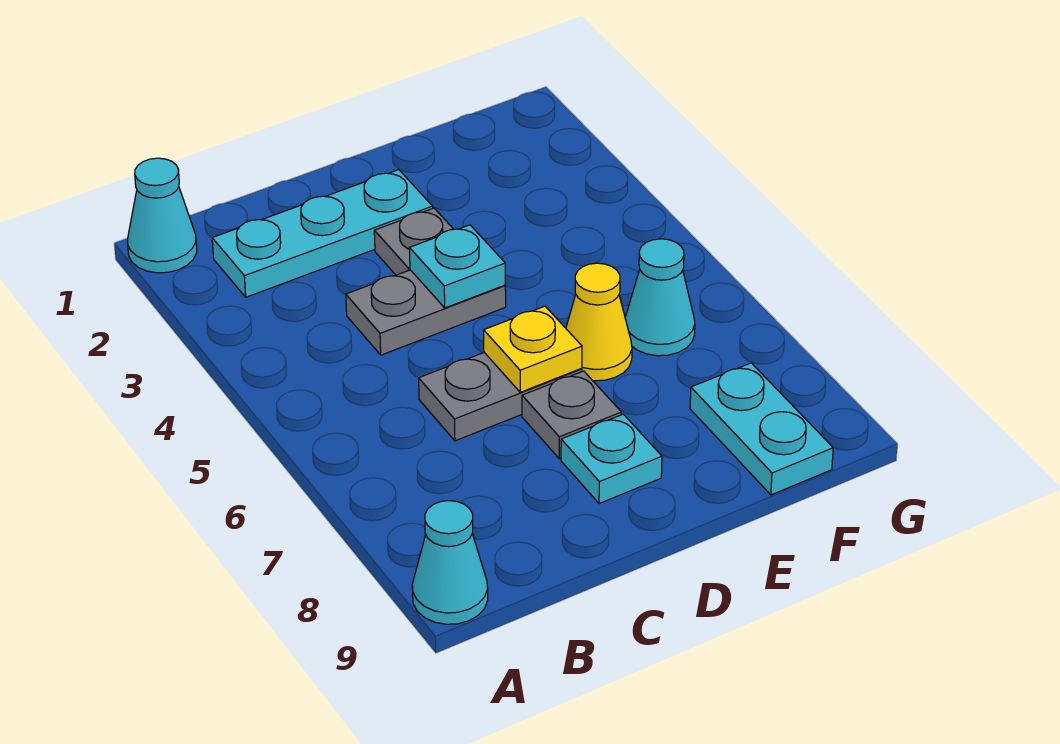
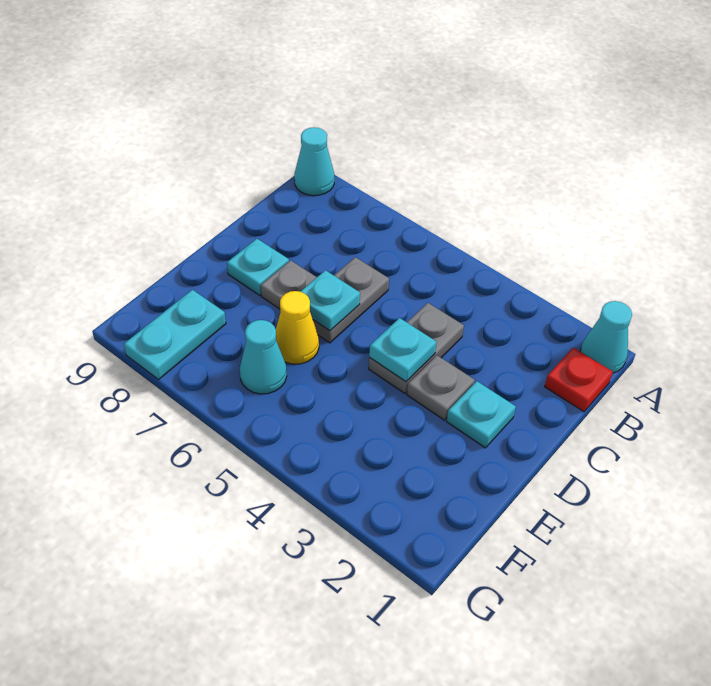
none -> red plate B1 level 1
cyan plate B2:D2 level 1 -> cyan plate D2 level 1
yellow plate D6 level 2 -> cyan plate D6 level 2
cyan plate F8:F9 level 1 -> cyan plate F8:G8 level 1

